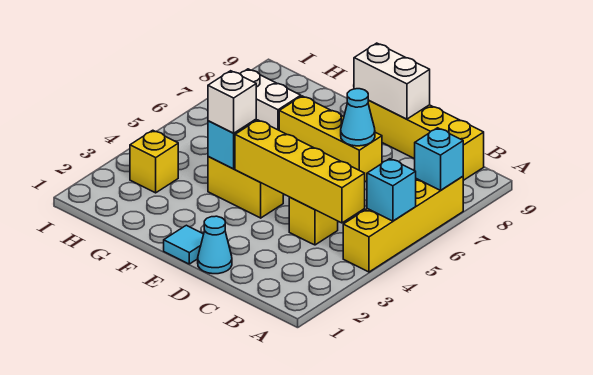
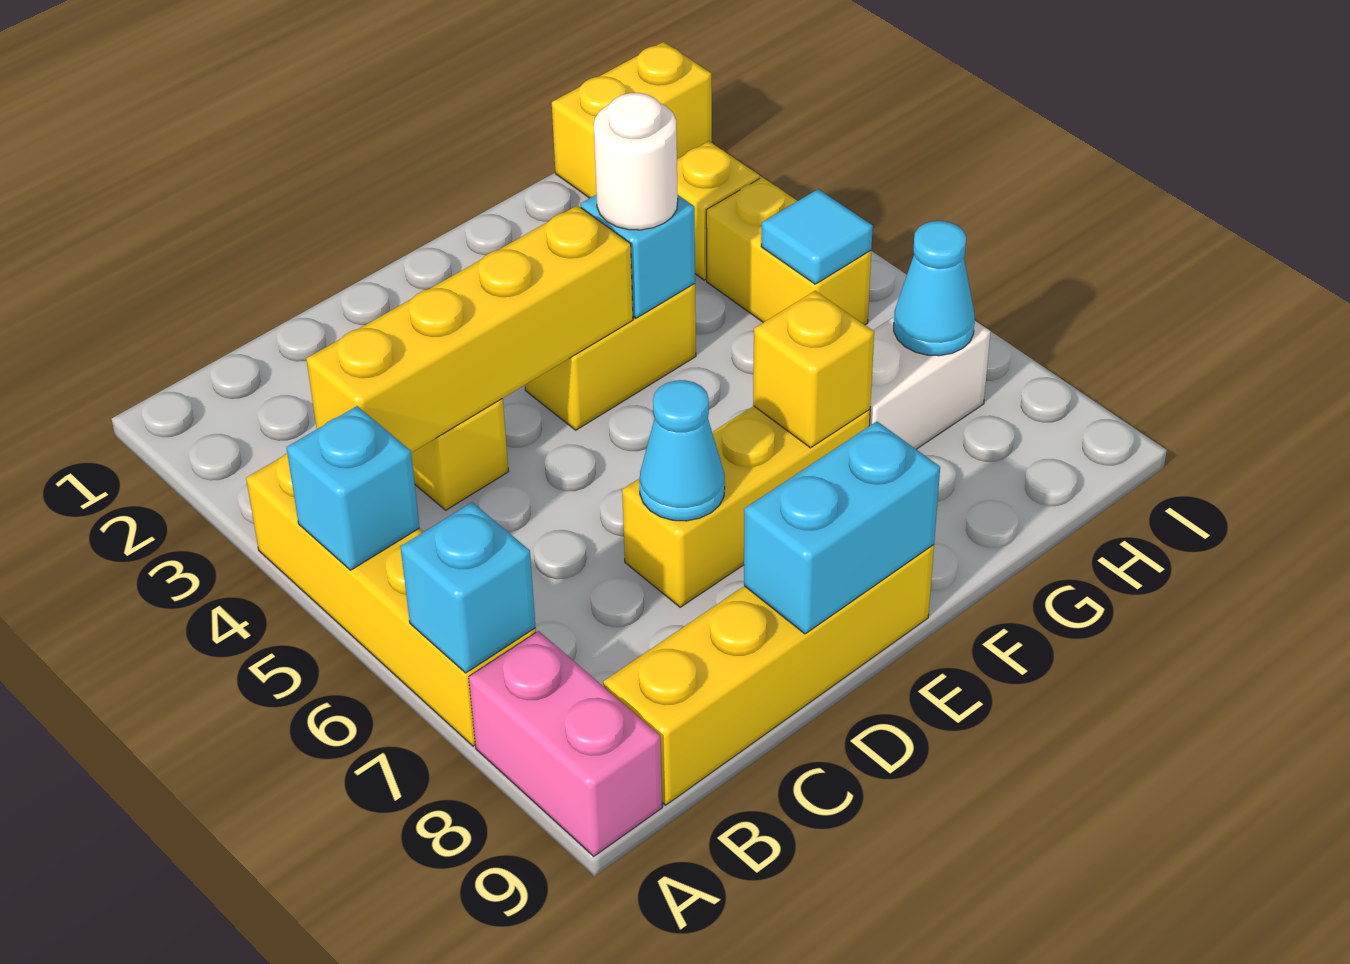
none -> pink brick A8:A9 level 1
cyan cone D1 level 1 -> cyan cone H7 level 2
white brick D9:E9 level 2 -> cyan brick D9:E9 level 2
cyan tile E1 level 1 -> cyan tile H5 level 2
white brick F4 level 3 -> white round brick F4 level 3
none -> yellow brick F7 level 2
none -> yellow brick H1:I1 level 1
none -> yellow brick H4:H5 level 1

